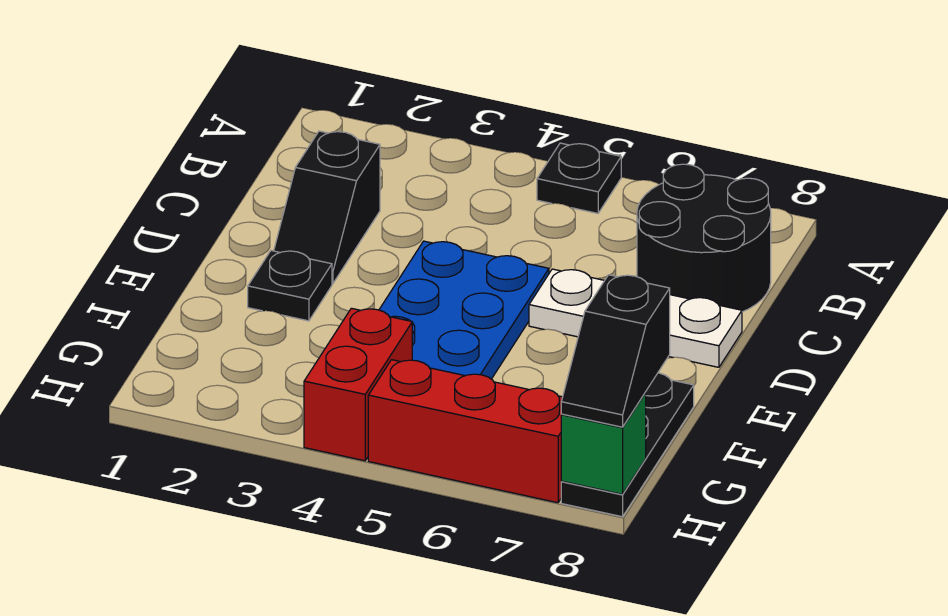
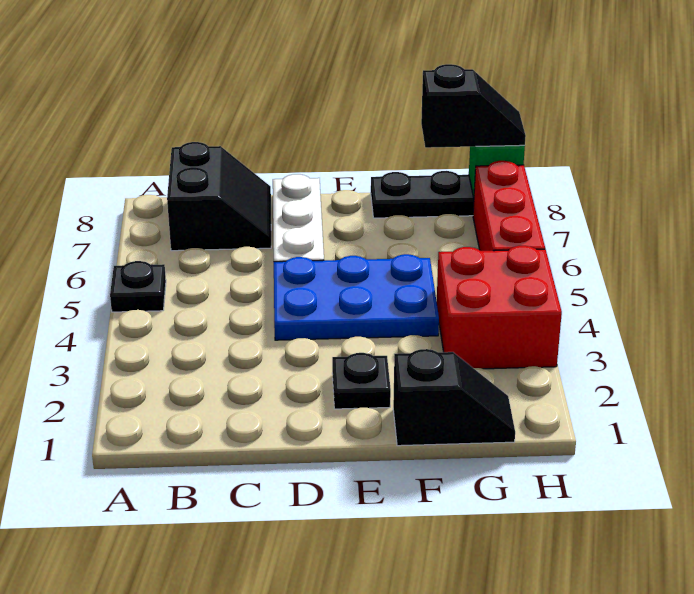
black round brick B7:C8 level 1 -> black slope B7:C8 level 1 top B
black slope C2:D2 level 1 top C -> black slope F1:G1 level 1 top F
red brick G4:H4 level 1 -> red brick G3:H4 level 1

